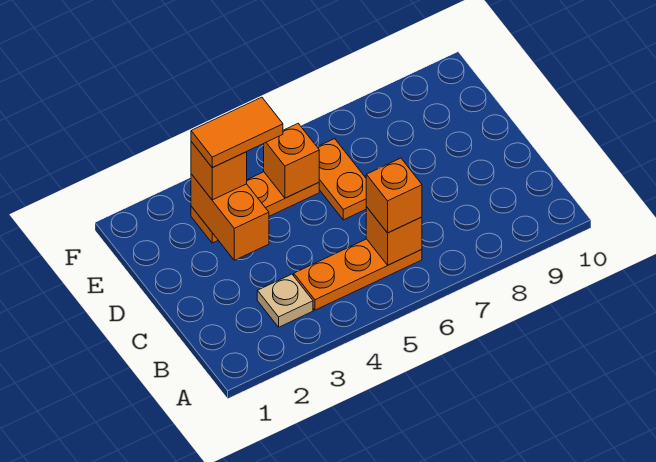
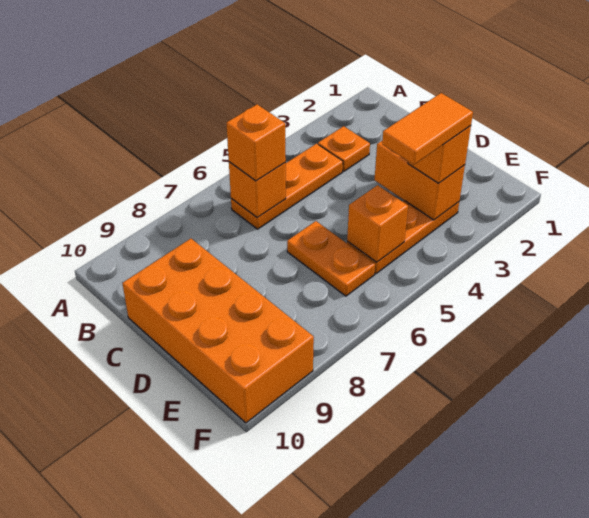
tan plate B3 level 1 -> orange plate B3 level 1
none -> orange brick C9:F10 level 1

